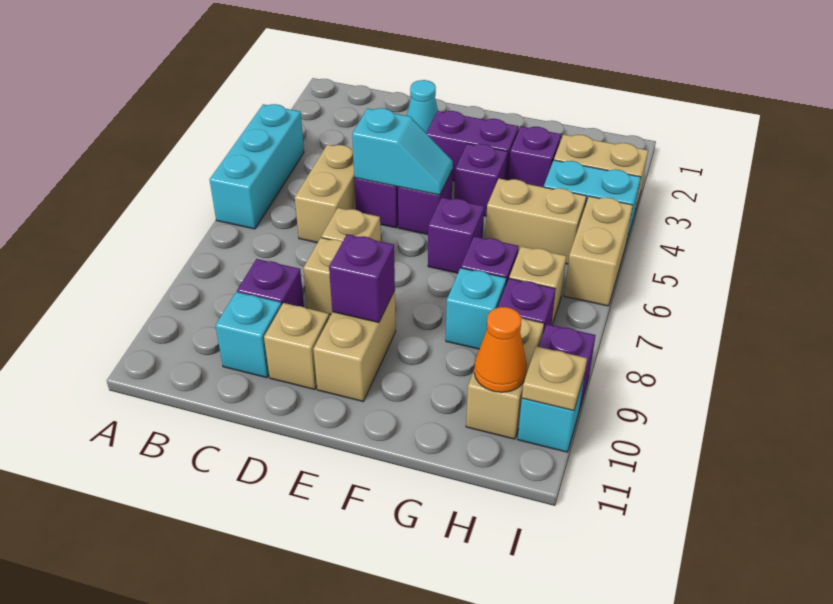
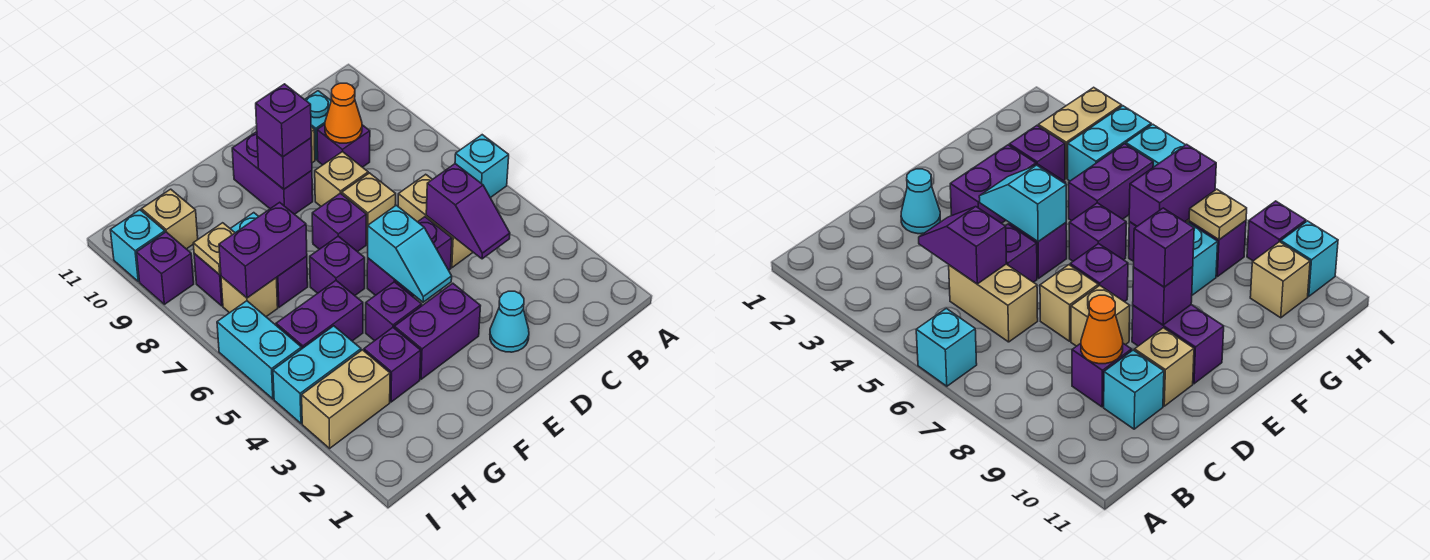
cyan brick A4:A6 level 1 -> cyan brick A6 level 1
none -> purple slope C4:C5 level 2 top 5
cyan slope D5:E5 level 2 top D -> cyan slope E4:E5 level 2 top 5
none -> purple brick E7 level 1
tan brick E9:E10 level 1 -> purple brick E9:E10 level 1
none -> purple brick E9 level 3
tan brick G5:H5 level 1 -> purple brick G5:H5 level 1
none -> purple brick G7:H7 level 2
tan brick H9:H10 level 1 -> tan brick H10 level 1
orange cone H10 level 2 -> orange cone C9 level 2
tan brick I5:I6 level 1 -> cyan brick I5:I6 level 1
tan plate I10 level 2 -> tan plate H8 level 2

